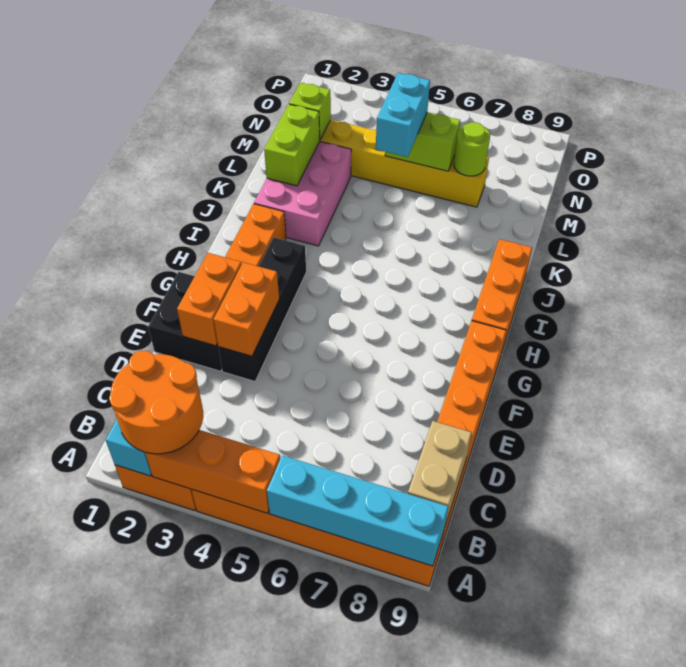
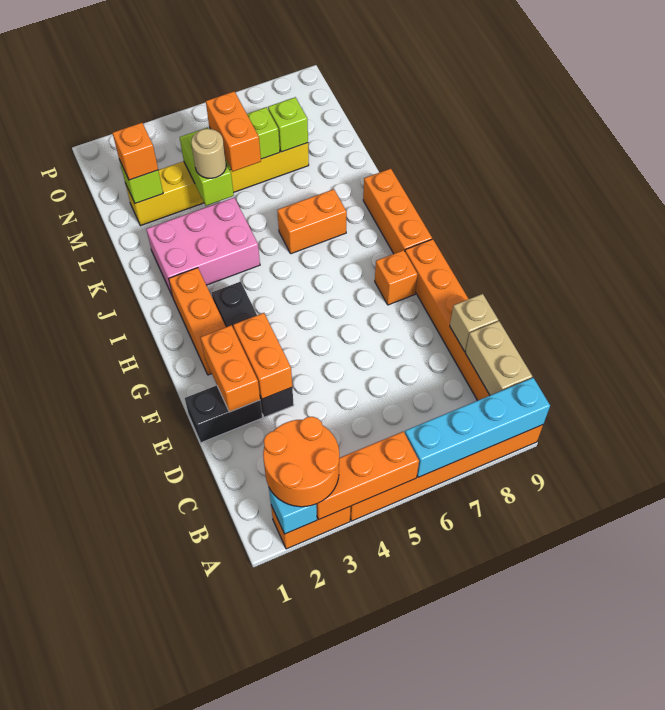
none -> tan brick D9 level 2
black brick E1:F2 level 1 -> black brick E1:E2 level 1
none -> orange brick G8 level 1
pink brick J2:L3 level 1 -> pink brick J2:K4 level 1
none -> orange brick J6:J7 level 1
lime brick K2:L2 level 2 -> lime brick L4:M4 level 2
none -> tan round brick L4 level 3
cyan brick L5:M5 level 3 -> orange brick L5:M5 level 3
none -> orange brick M2 level 3
lime round brick M7 level 2 -> lime brick M7 level 2

